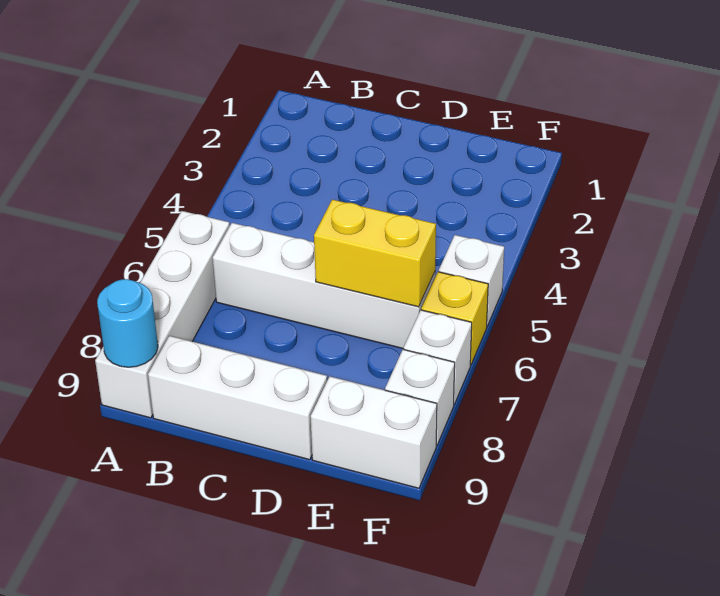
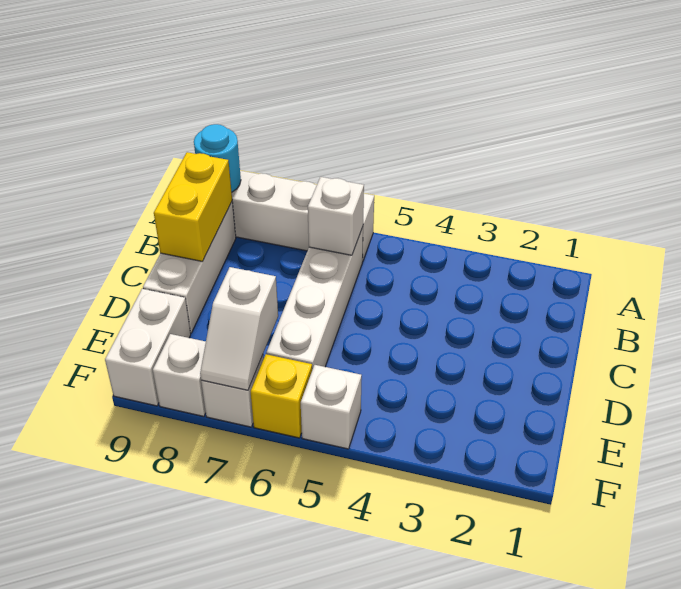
none -> white brick B6 level 2
yellow brick D6:E6 level 2 -> yellow brick B9:C9 level 2
none -> white slope E7:F7 level 2 top E

